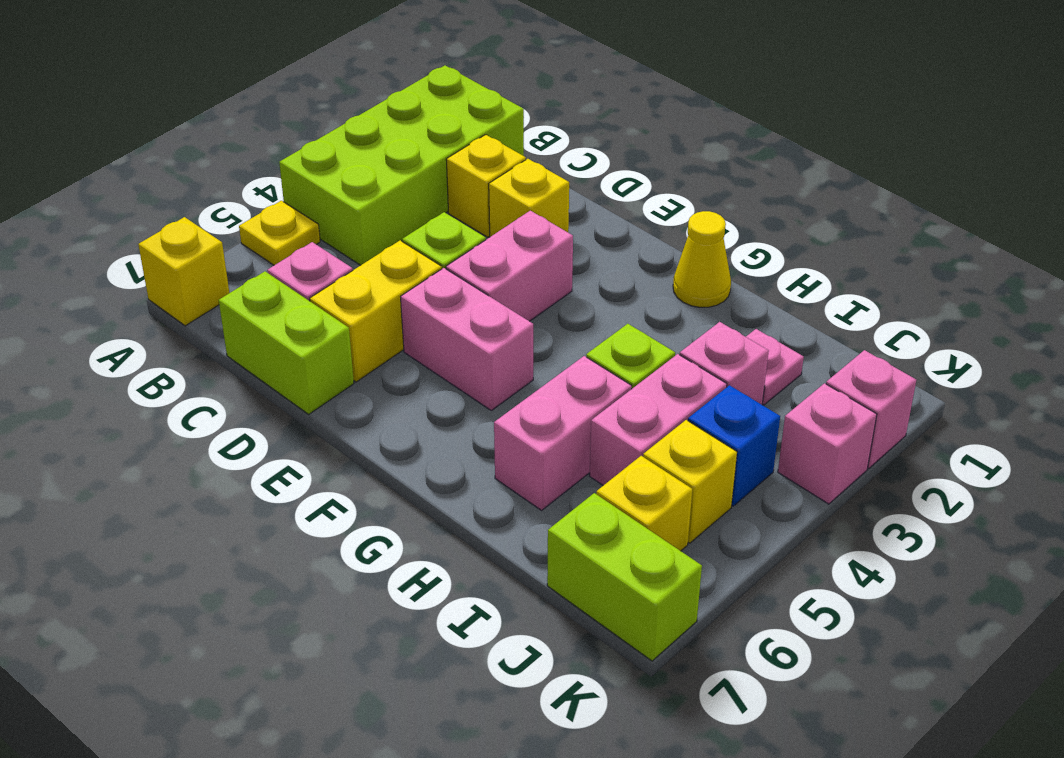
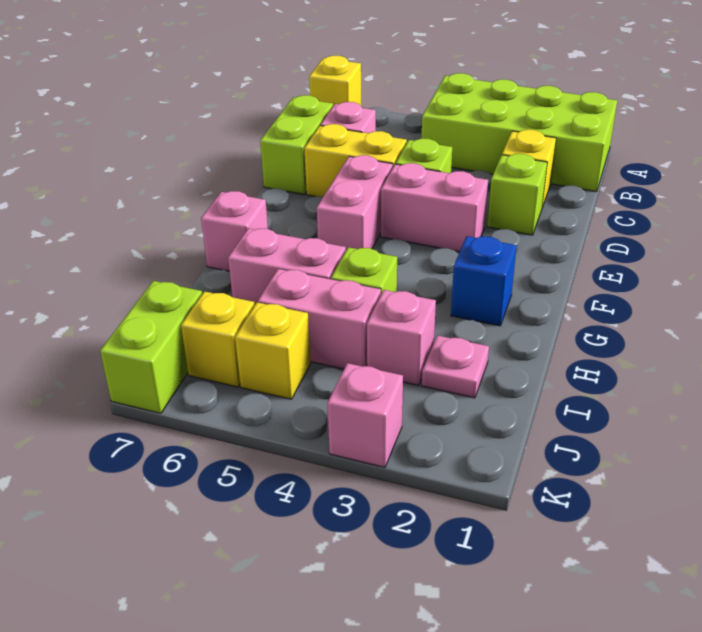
yellow plate A5 level 1 -> none
yellow brick D2 level 1 -> lime brick D2 level 1
yellow cone G1 level 1 -> none
blue brick J4 level 1 -> blue brick G2 level 1
pink brick K2 level 1 -> pink brick G7 level 1

